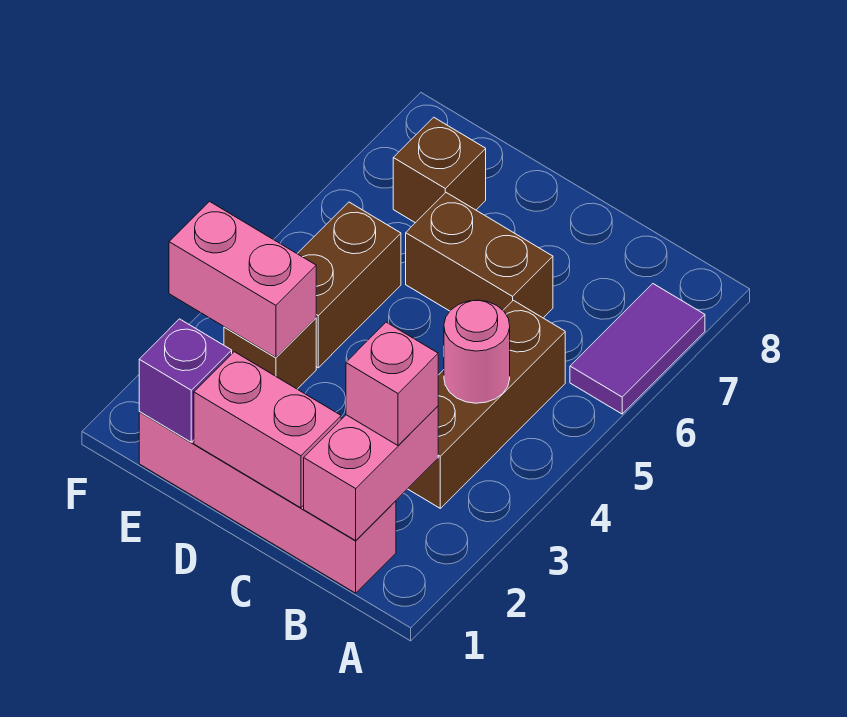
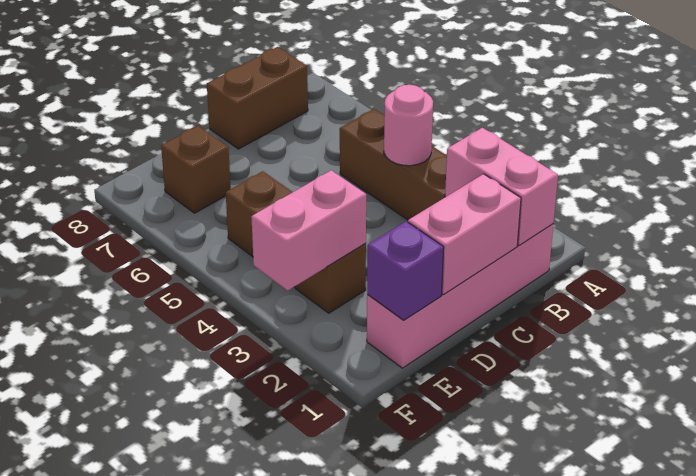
purple tile A6:A7 level 1 -> none
pink brick B2 level 3 -> none
brown brick C6:D6 level 1 -> brown brick B8:C8 level 1

